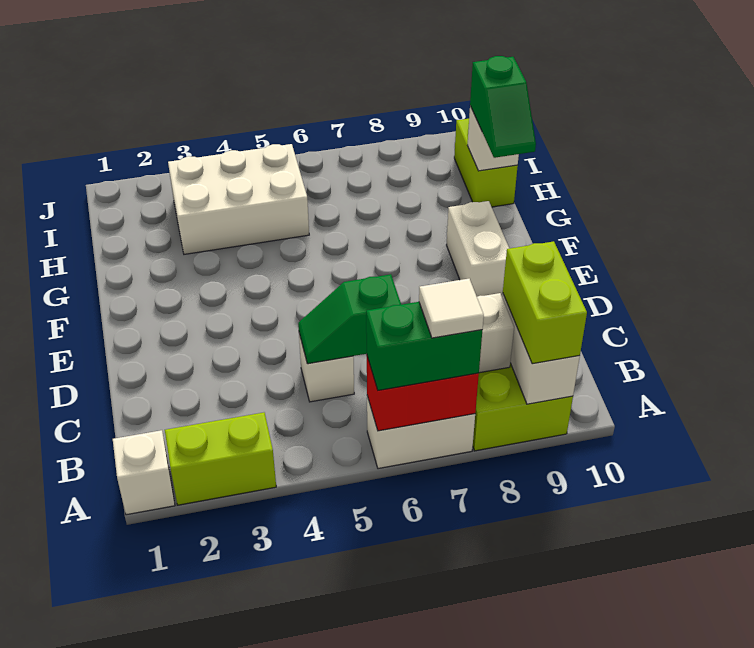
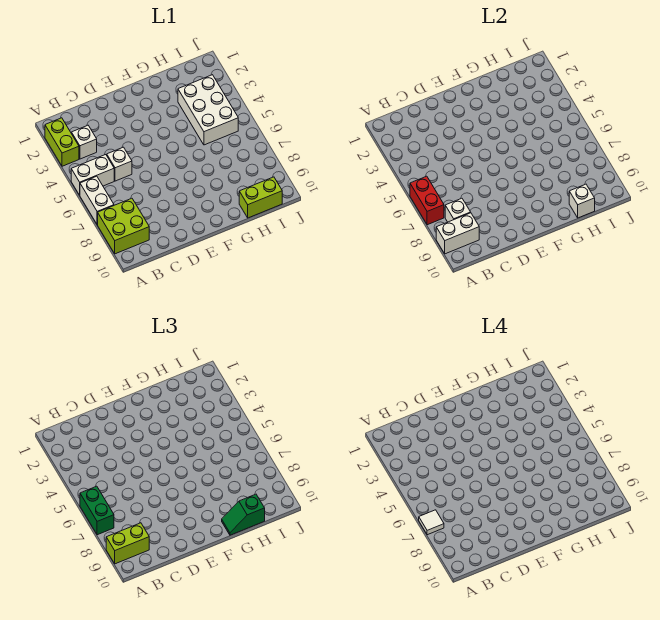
white brick A1 level 1 -> white brick B3 level 1
green slope C5:C6 level 2 top 6 -> none
white brick E9:F9 level 1 -> white brick A5:B5 level 1

